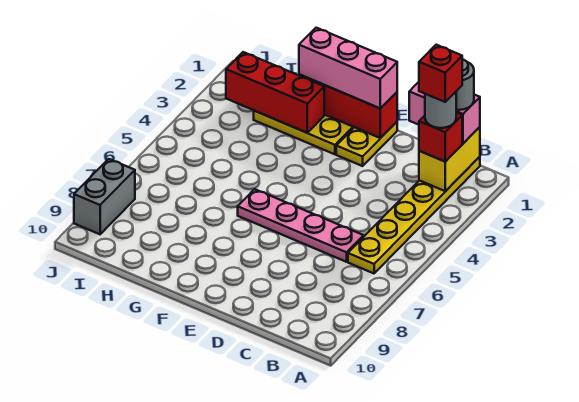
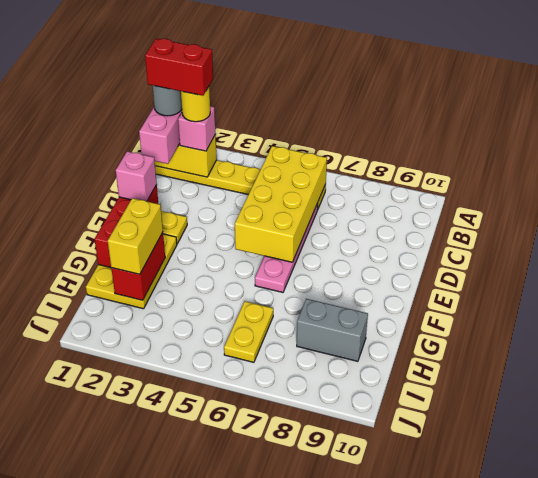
red brick B2 level 3 -> pink brick B2 level 3
grey round brick B2 level 4 -> yellow round brick B2 level 4
red brick B2 level 5 -> red brick B1:B2 level 5
none -> yellow brick B5:E6 level 2
pink brick E1:G1 level 3 -> pink brick E1 level 3
red brick G2:I2 level 2 -> red brick G2:H2 level 2
none -> yellow brick G2:H2 level 3
none -> yellow plate H6:I6 level 1
grey brick J8:J9 level 1 -> grey brick H8:H9 level 1

